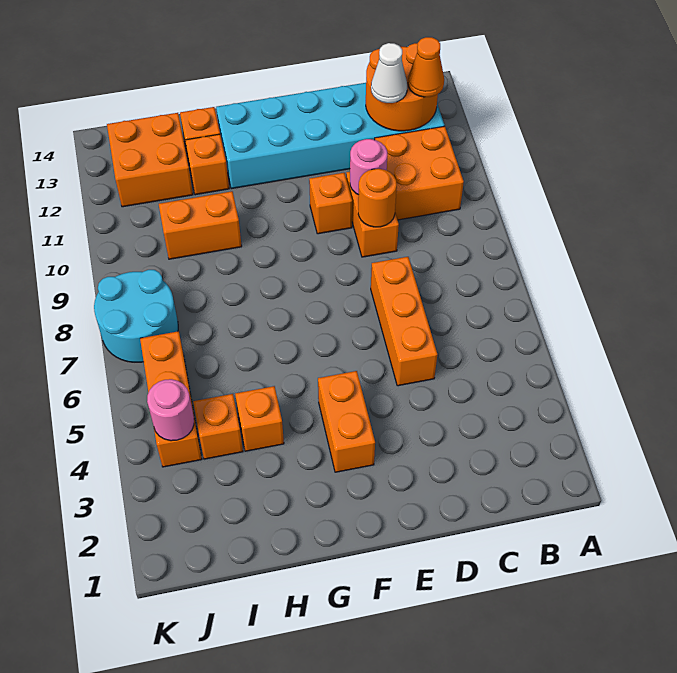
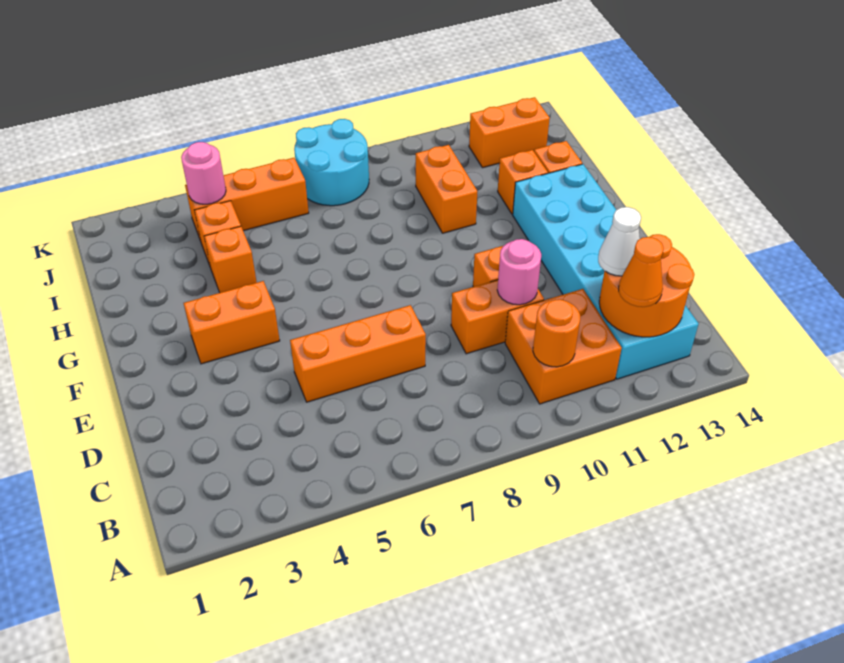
orange round brick D9 level 2 -> orange round brick B10 level 2
orange brick I12:J13 level 1 -> orange brick J12:J13 level 1

